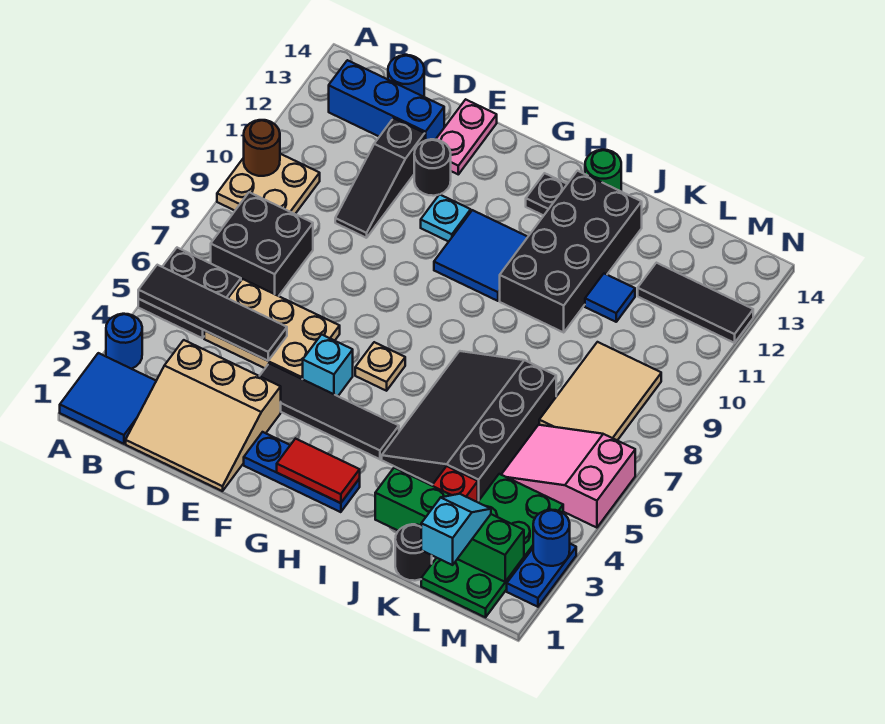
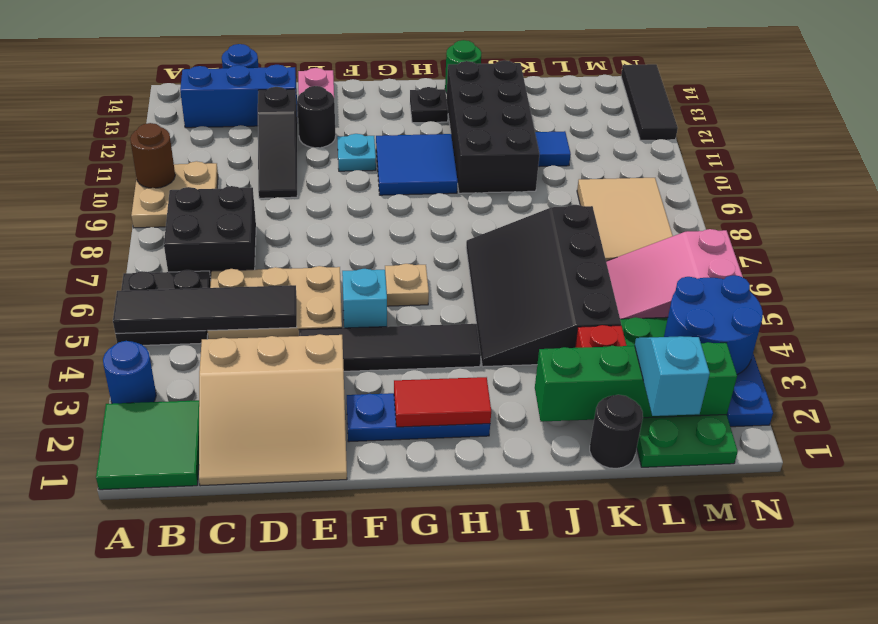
blue tile A1:B2 level 1 -> green tile A1:B2 level 1
black tile L12:N12 level 1 -> black tile N12:N14 level 1
blue round brick N3 level 2 -> blue round brick M3:N4 level 2

